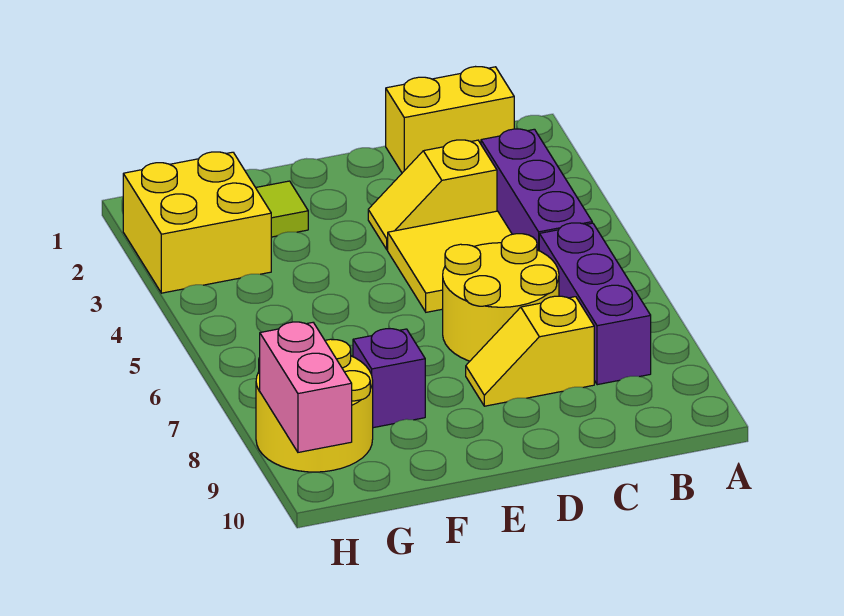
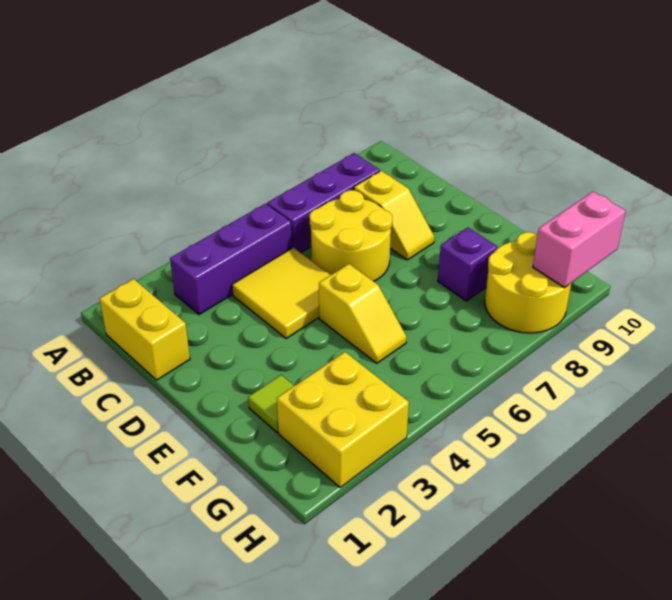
yellow slope C3:D3 level 1 top C -> yellow slope E5:F5 level 1 top E

